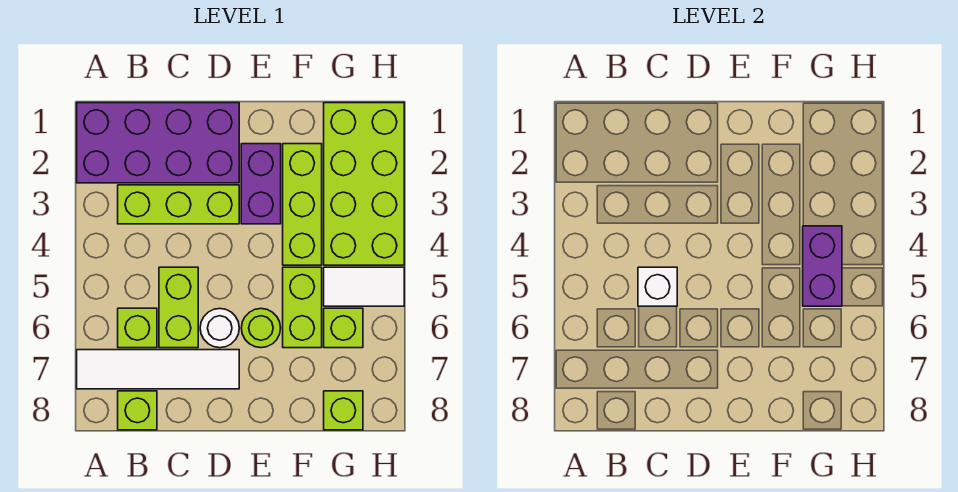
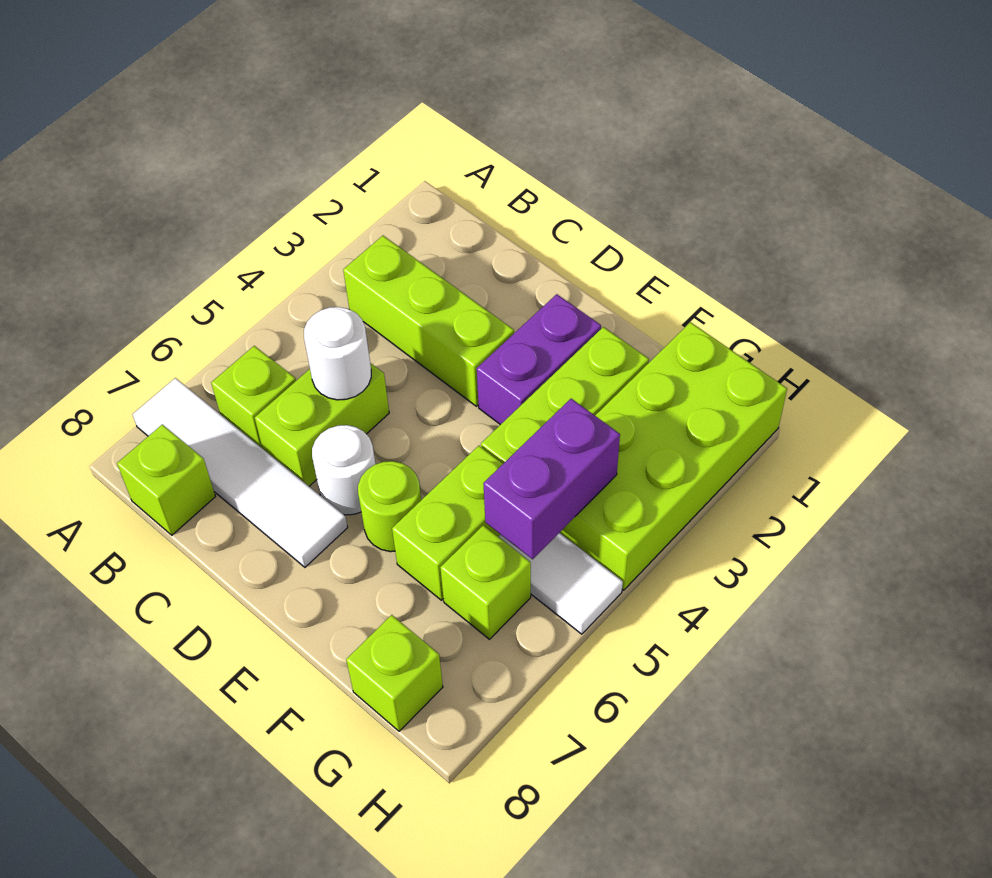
purple brick A1:D2 level 1 -> none
white brick C5 level 2 -> white round brick C5 level 2

